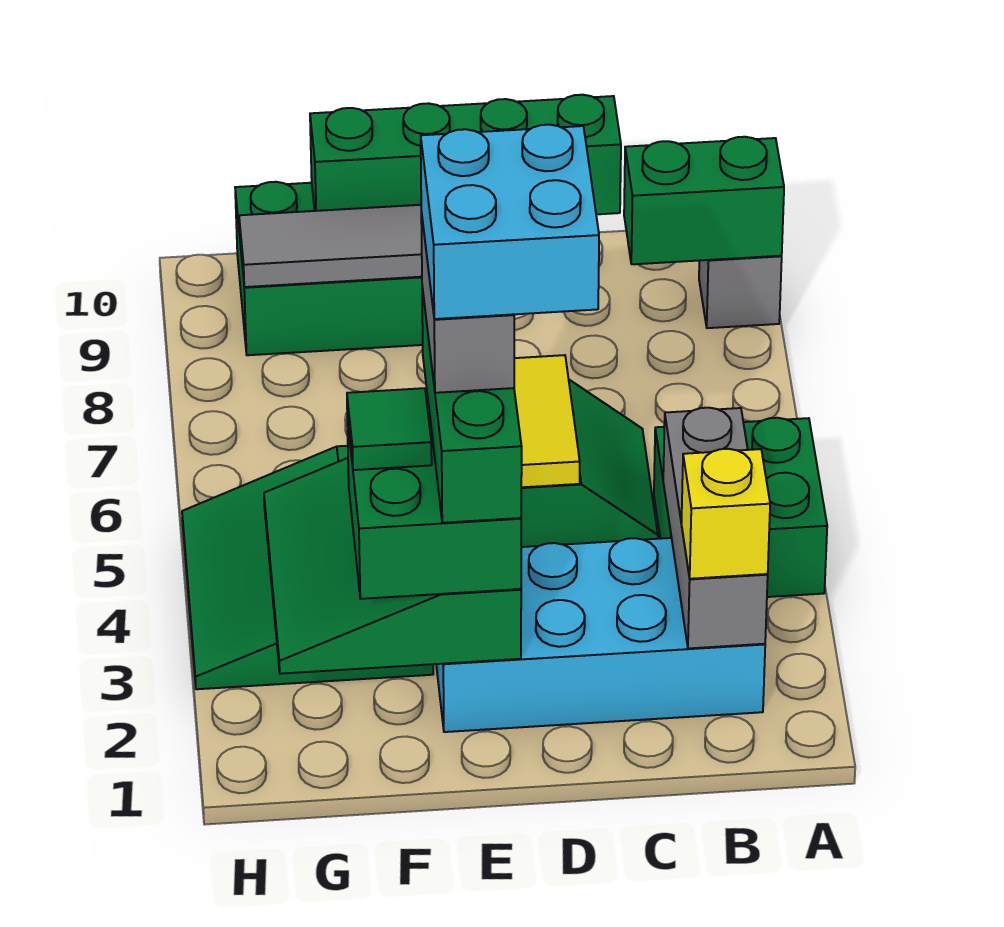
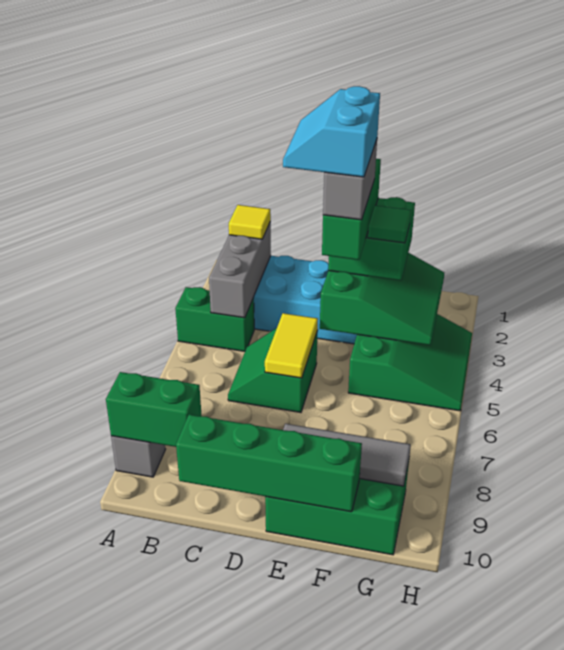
green brick A4:B5 level 1 -> green brick A4:B4 level 1
yellow brick B2 level 3 -> yellow tile B2 level 3
cyan brick D3:E4 level 6 -> cyan slope D3:E4 level 6 top E

